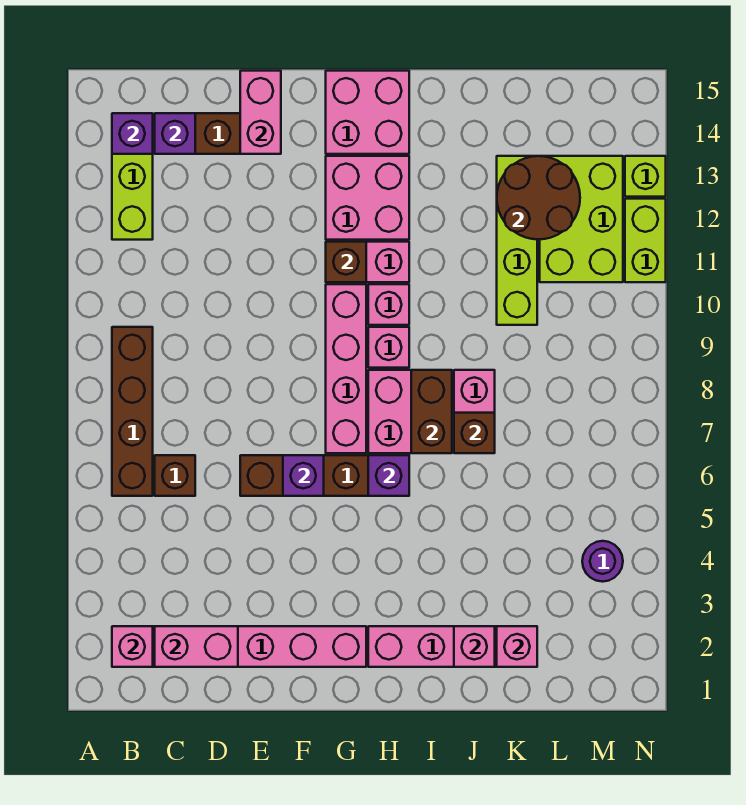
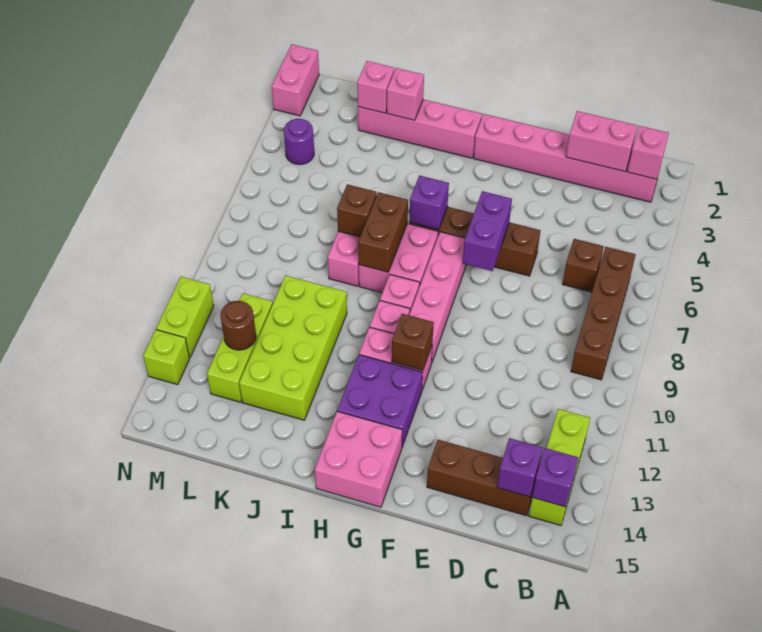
pink brick E14:E15 level 2 -> pink brick N1:N2 level 1
purple brick F6 level 2 -> purple brick F6:F7 level 2
pink brick G12:H13 level 1 -> purple brick G12:H13 level 1
lime brick K10:K13 level 1 -> lime brick J10:K13 level 1
brown round brick K12:L13 level 2 -> brown round brick L12 level 2
lime brick L11:M13 level 1 -> lime brick L11:L13 level 1

